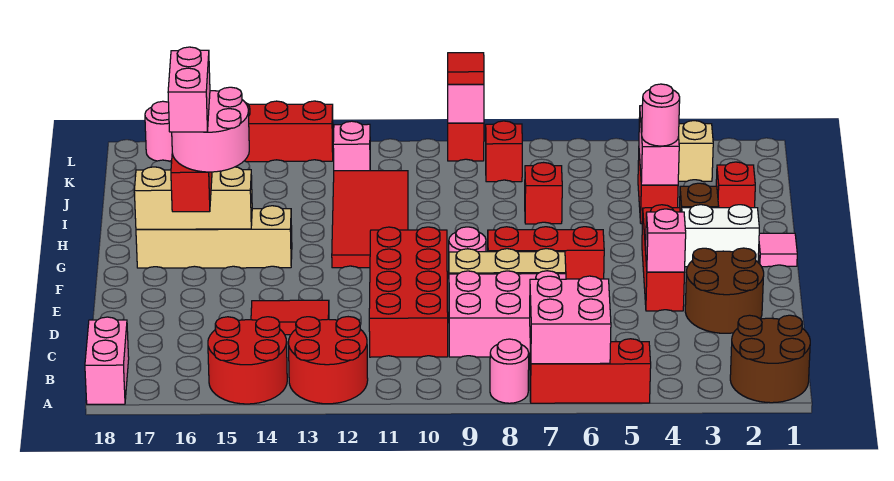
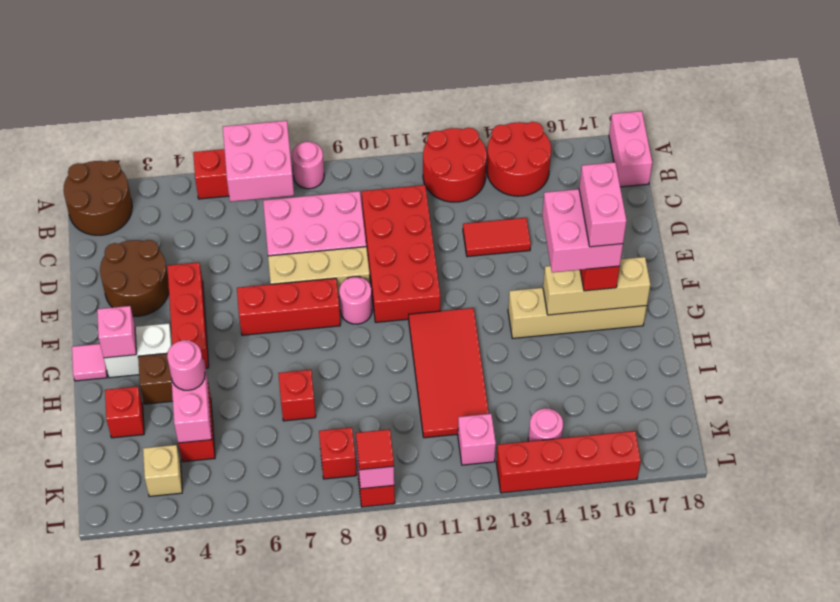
pink brick E4 level 2 -> pink brick G2 level 2
pink round brick F15:G16 level 4 -> pink brick F15:G16 level 4
pink round brick L17 level 1 -> pink round brick K14 level 1

